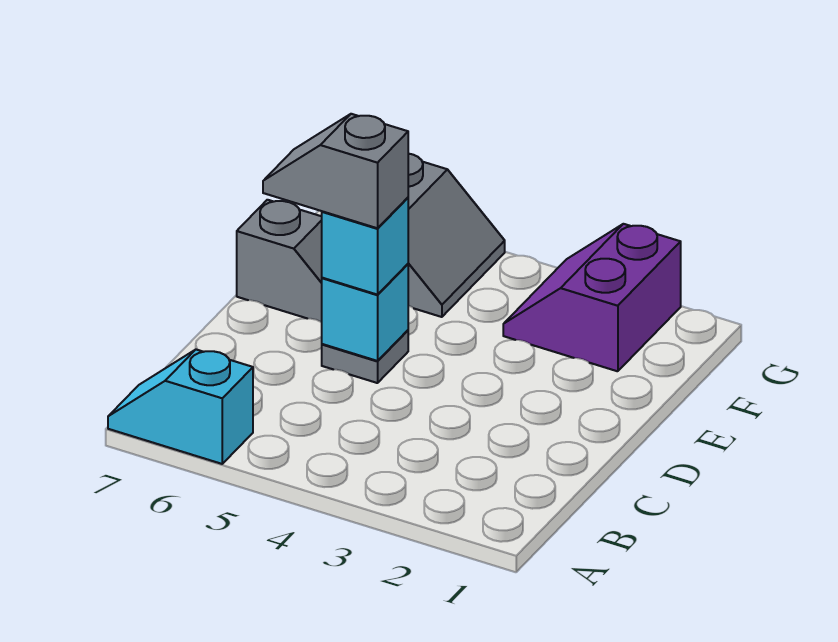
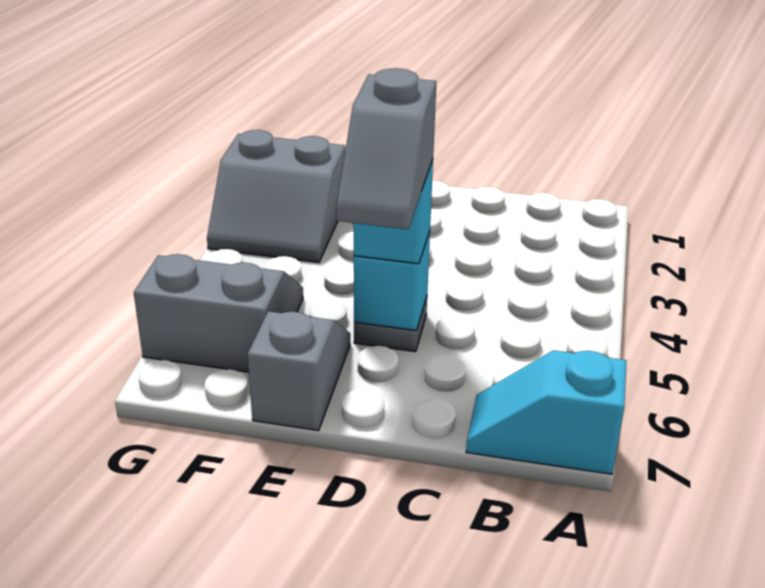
cyan slope A6:A7 level 1 top 6 -> cyan slope A7:B7 level 1 top A
purple slope F2:G3 level 1 top 2 -> grey slope F2:G3 level 1 top 2

